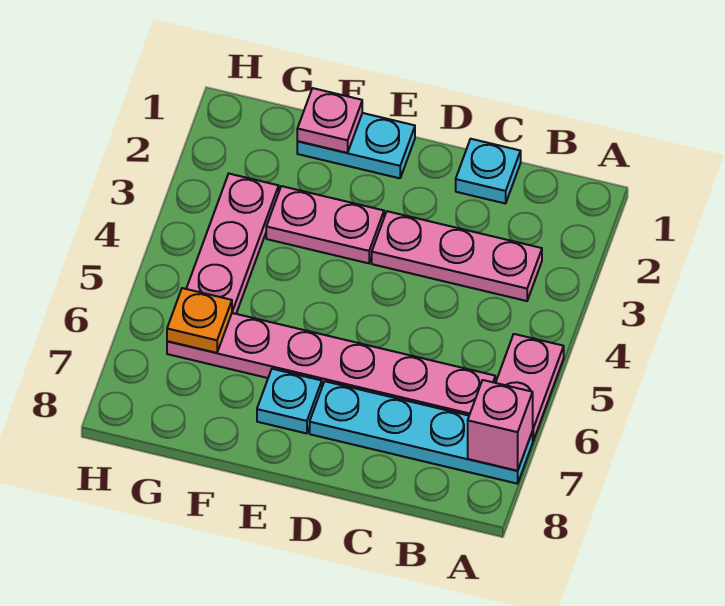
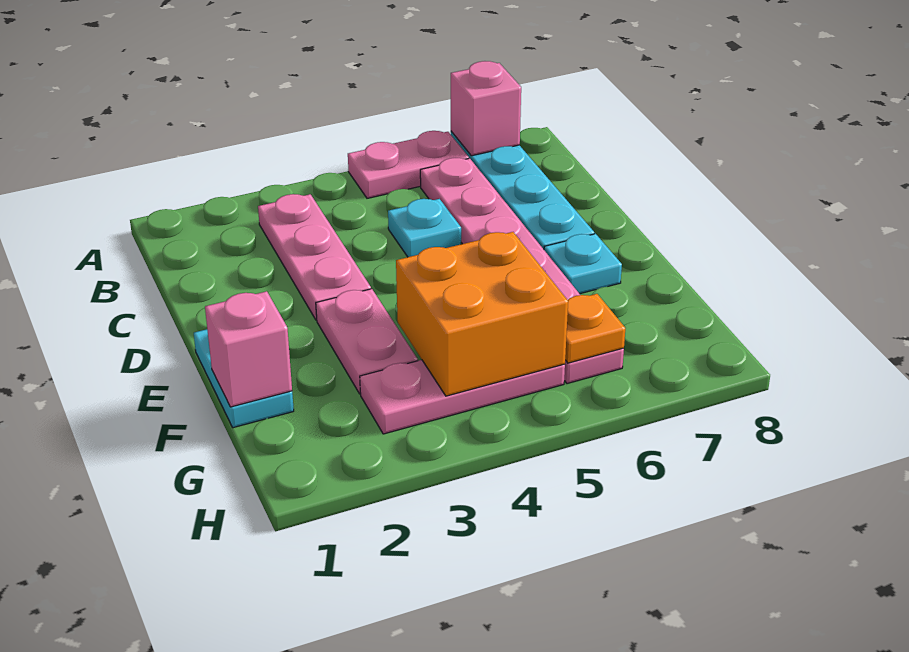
cyan plate C1 level 1 -> cyan plate C5 level 1
pink plate F1 level 2 -> pink brick F1 level 2
none -> orange brick F4:G5 level 2

